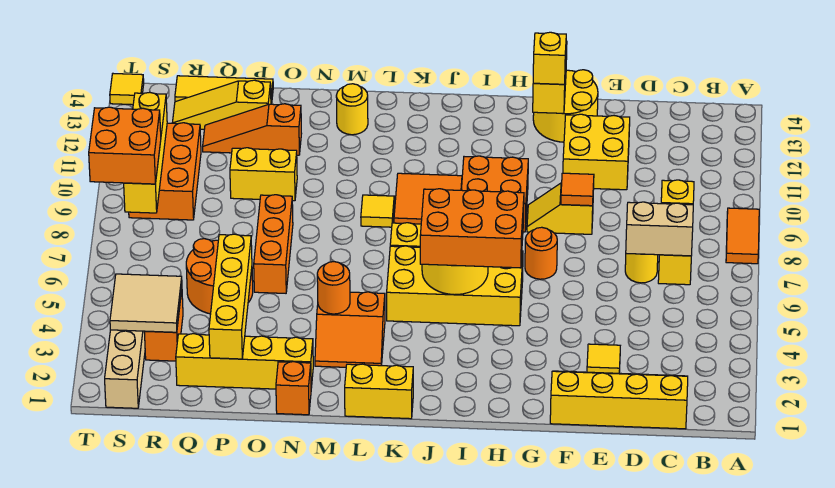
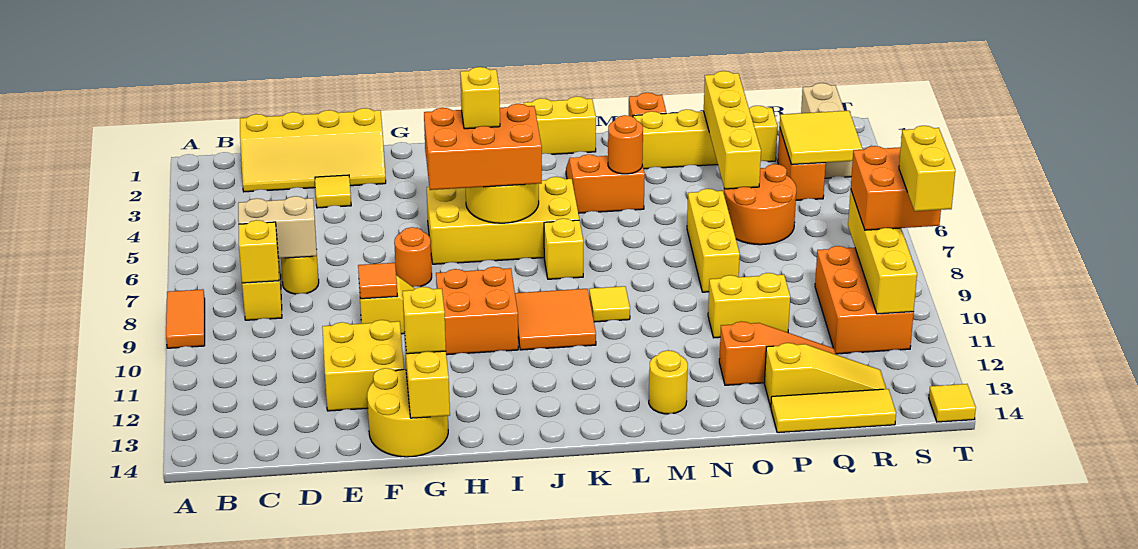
none -> yellow brick I5 level 4
orange brick O6:O8 level 1 -> yellow brick O6:O8 level 1
tan tile R3:S4 level 2 -> yellow tile R3:S4 level 2
none -> yellow brick T9:T10 level 4

